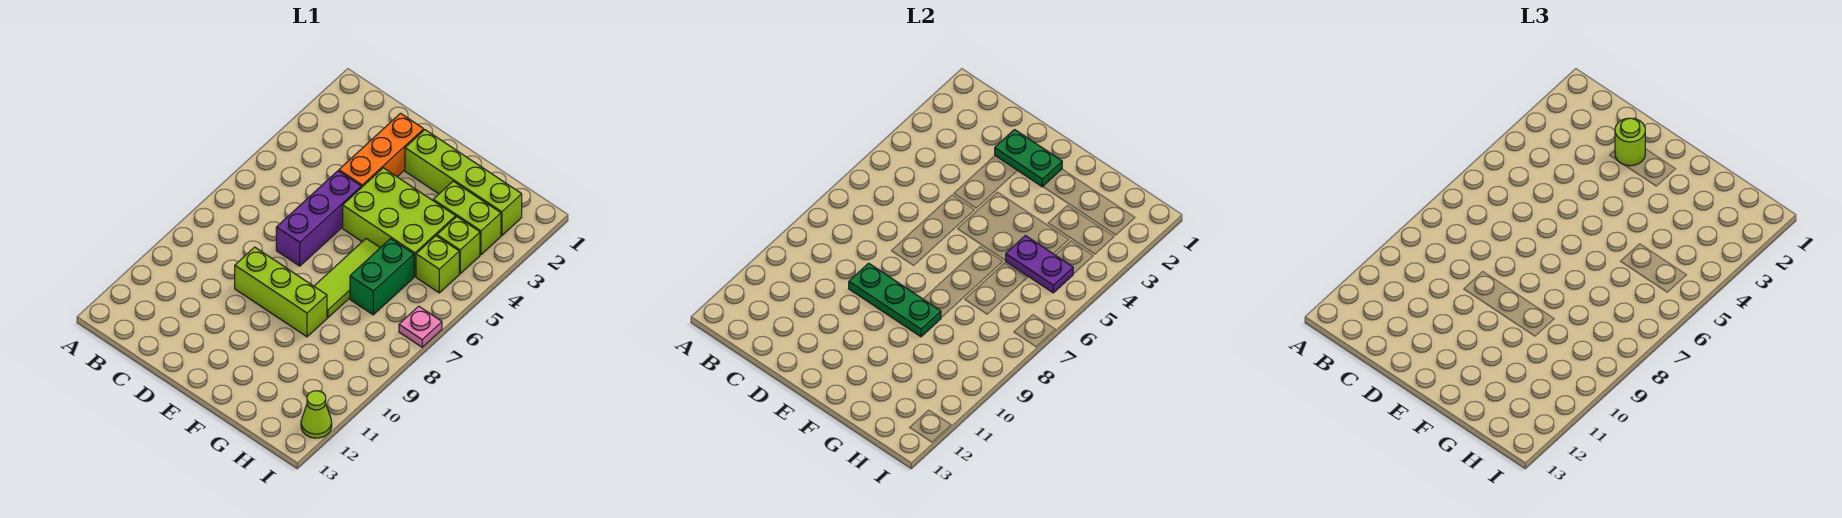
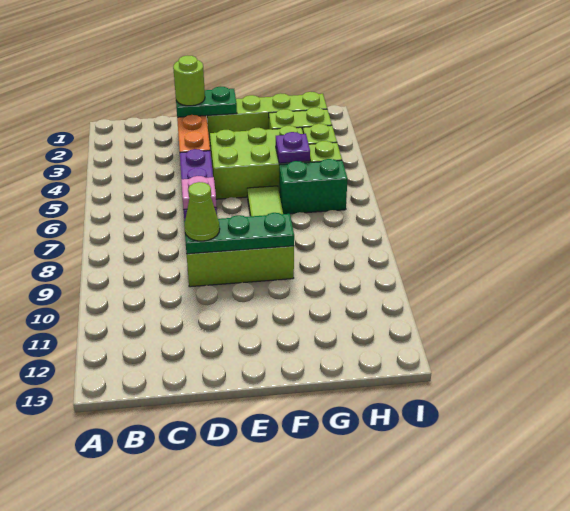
purple plate G5:H5 level 2 -> purple plate G5 level 2
green brick G6:G7 level 1 -> green brick G6:H6 level 1
pink plate I7 level 1 -> pink plate D7 level 2
lime cone I12 level 1 -> lime cone D9 level 3

